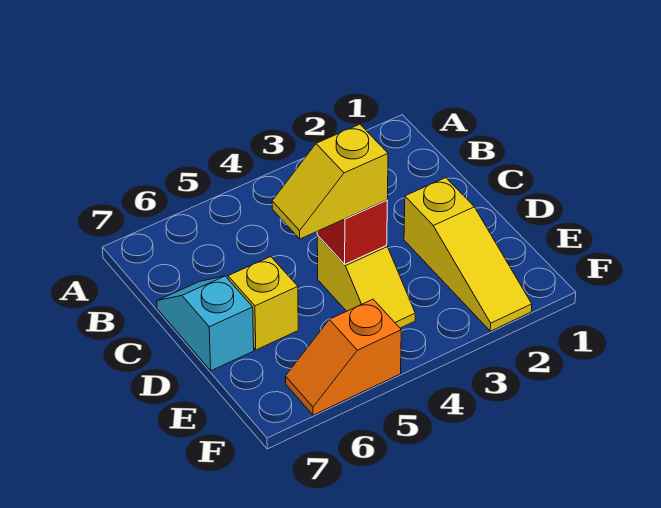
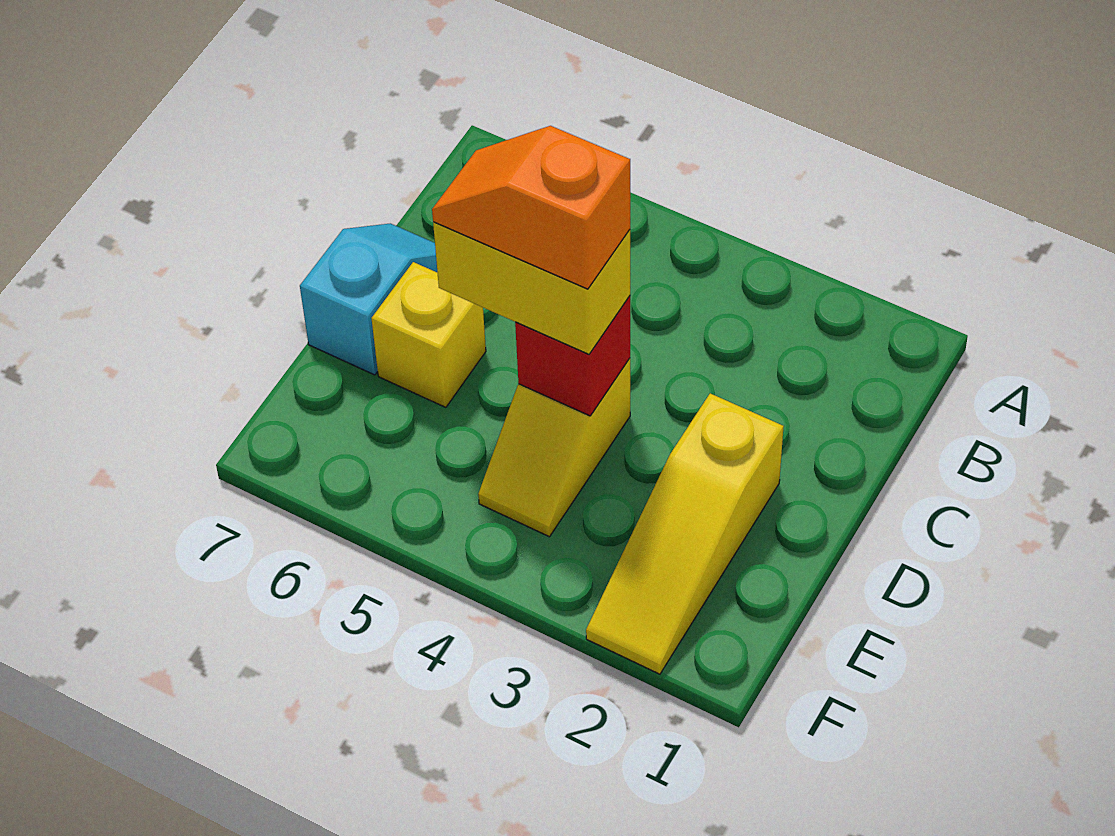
yellow slope D4:D5 level 3 top 4 -> yellow brick D4:D5 level 3
orange slope F5:F6 level 1 top 5 -> orange slope D4:D5 level 4 top 4

